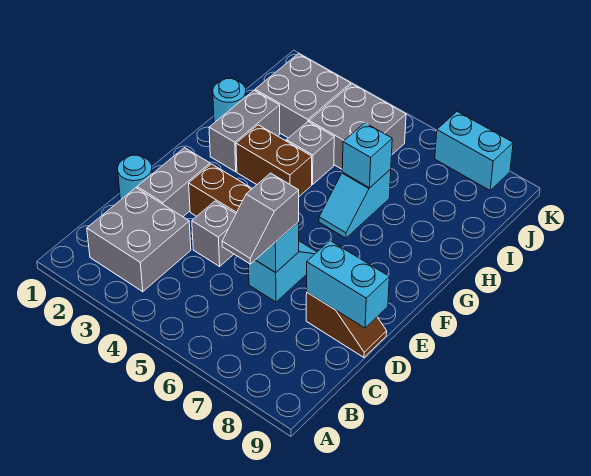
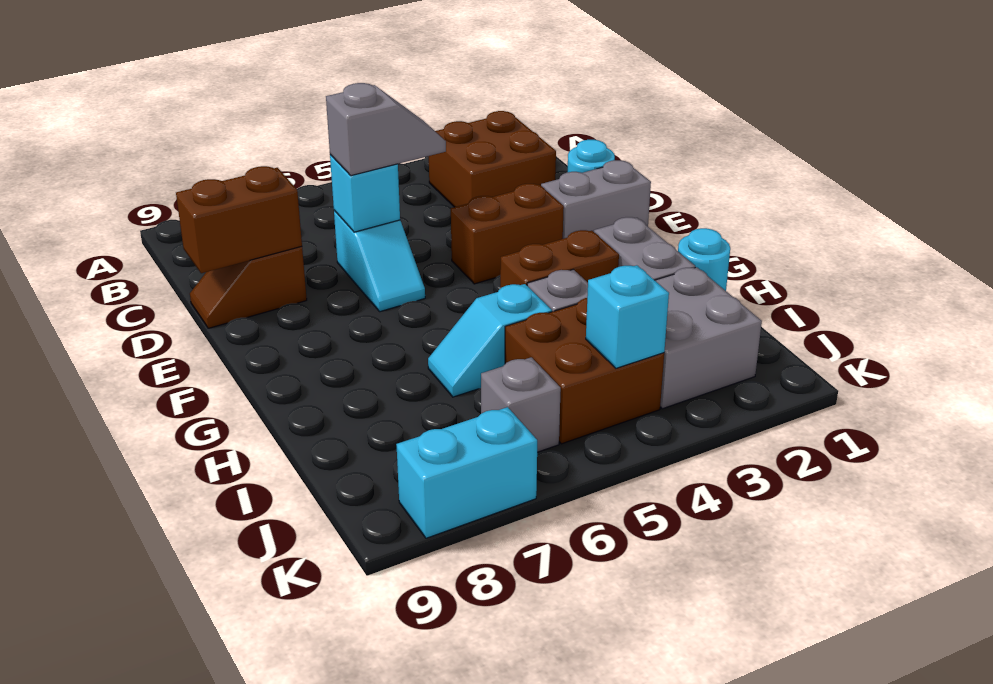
grey brick B2:C3 level 1 -> brown brick B2:C3 level 1
grey slope C6:D6 level 3 top D -> grey slope D5:D6 level 3 top 6
grey brick D2:E2 level 1 -> grey brick E1:E2 level 1
grey brick D4 level 1 -> grey brick J6 level 1
cyan brick D8:D9 level 2 -> brown brick D8:D9 level 2
cyan slope G6:H6 level 1 top H -> cyan slope H5:H6 level 1 top 5
cyan brick H6 level 2 -> cyan brick J4 level 2
grey brick I4:J5 level 1 -> brown brick I4:J5 level 1

